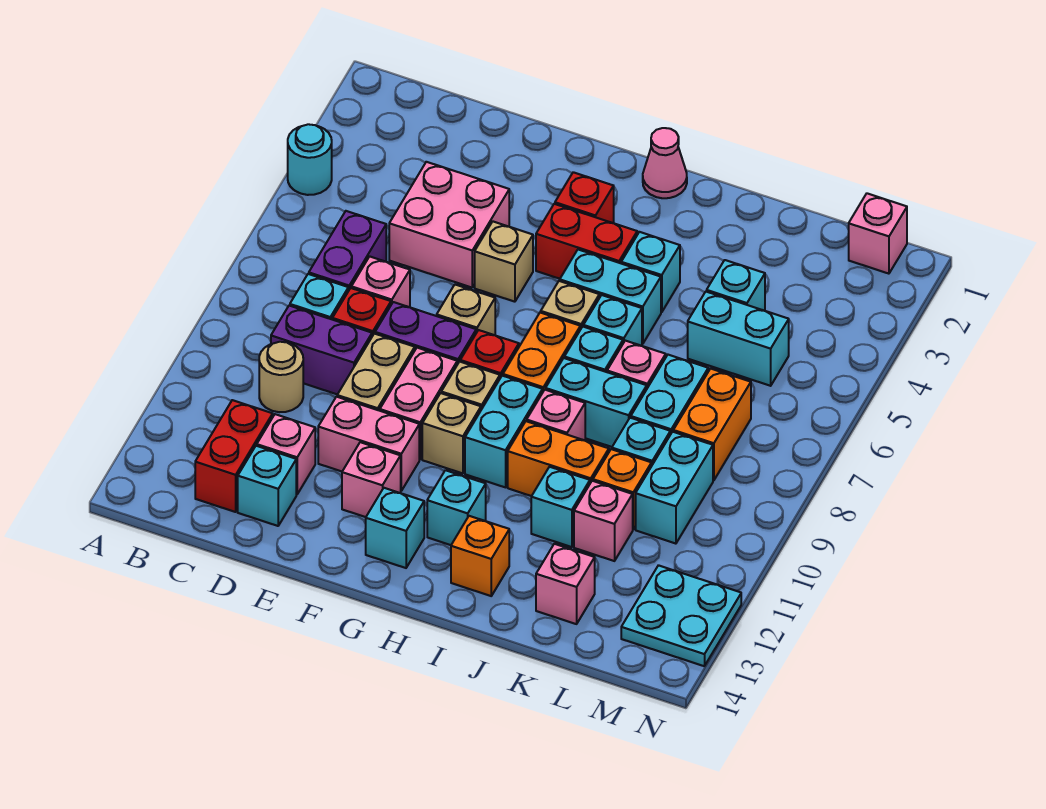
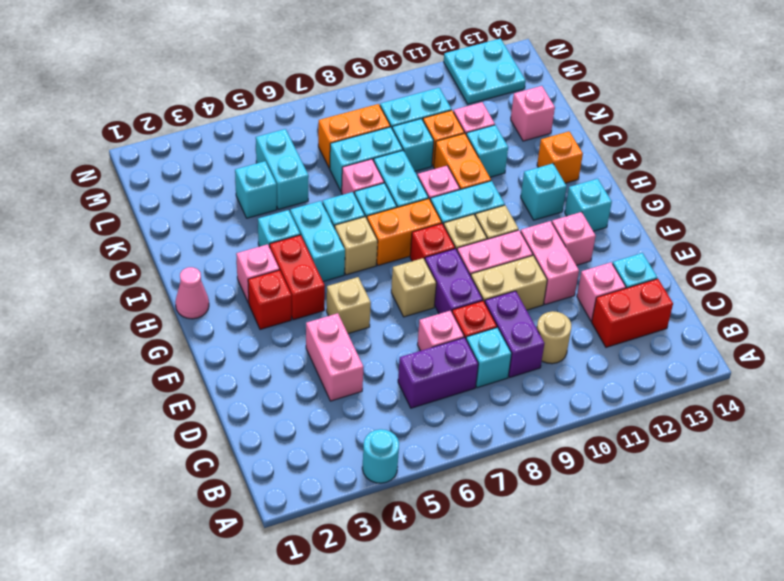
pink brick D4:E5 level 1 -> pink brick D4:E4 level 1
pink brick M1 level 1 -> pink brick H3 level 1

